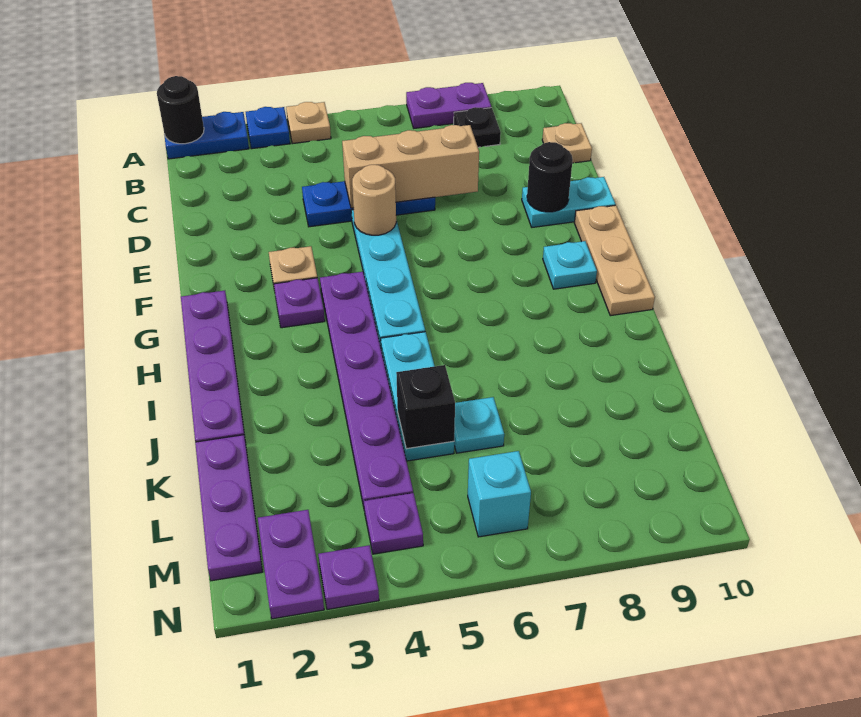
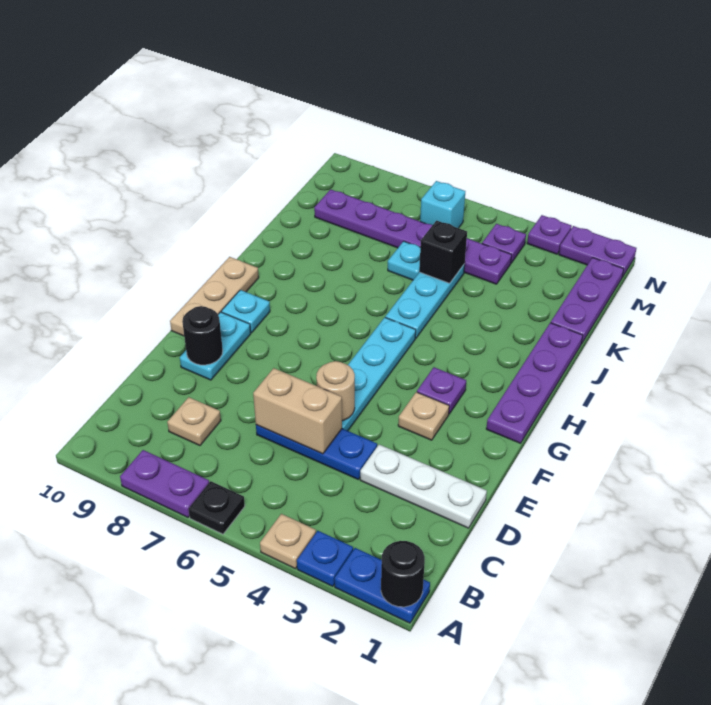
black plate B8 level 1 -> black plate A6 level 1
tan plate C10 level 1 -> tan plate C8 level 1
none -> white plate D1:D3 level 1
tan brick D5:D7 level 2 -> tan brick D5:D6 level 2
cyan plate E9:E10 level 1 -> cyan plate E9:F9 level 1
purple plate G4:L4 level 1 -> purple plate L4:L9 level 1
purple plate M2:N2 level 1 -> purple plate N1:N2 level 1

